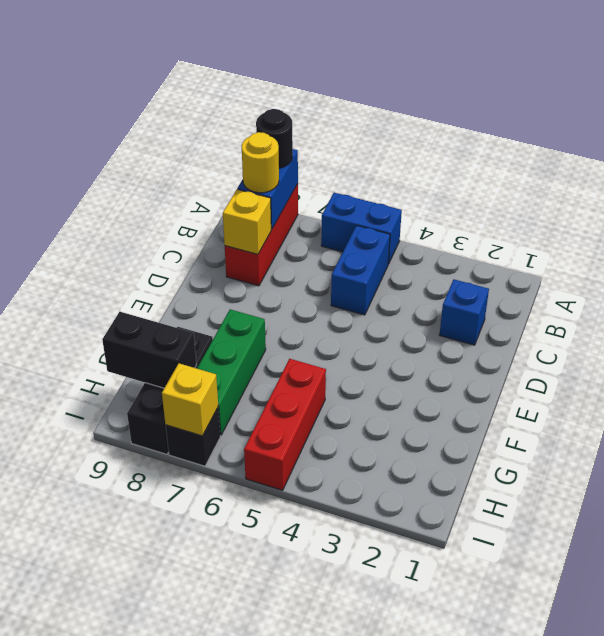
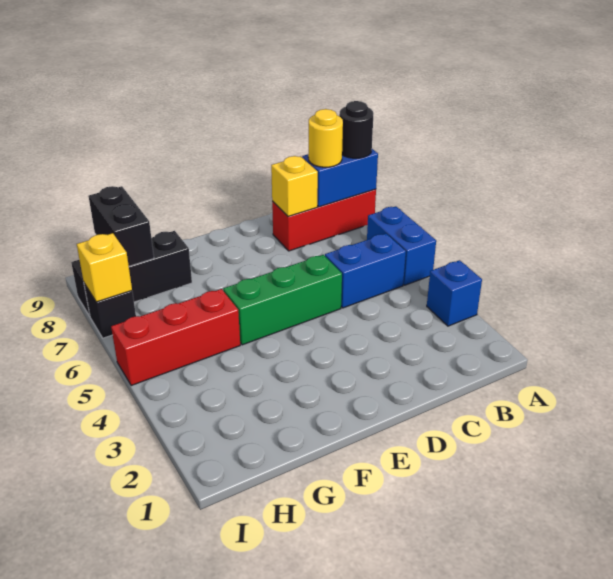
blue brick C2 level 1 -> blue brick A3 level 1
green brick F7:H7 level 1 -> green brick D5:F5 level 1

